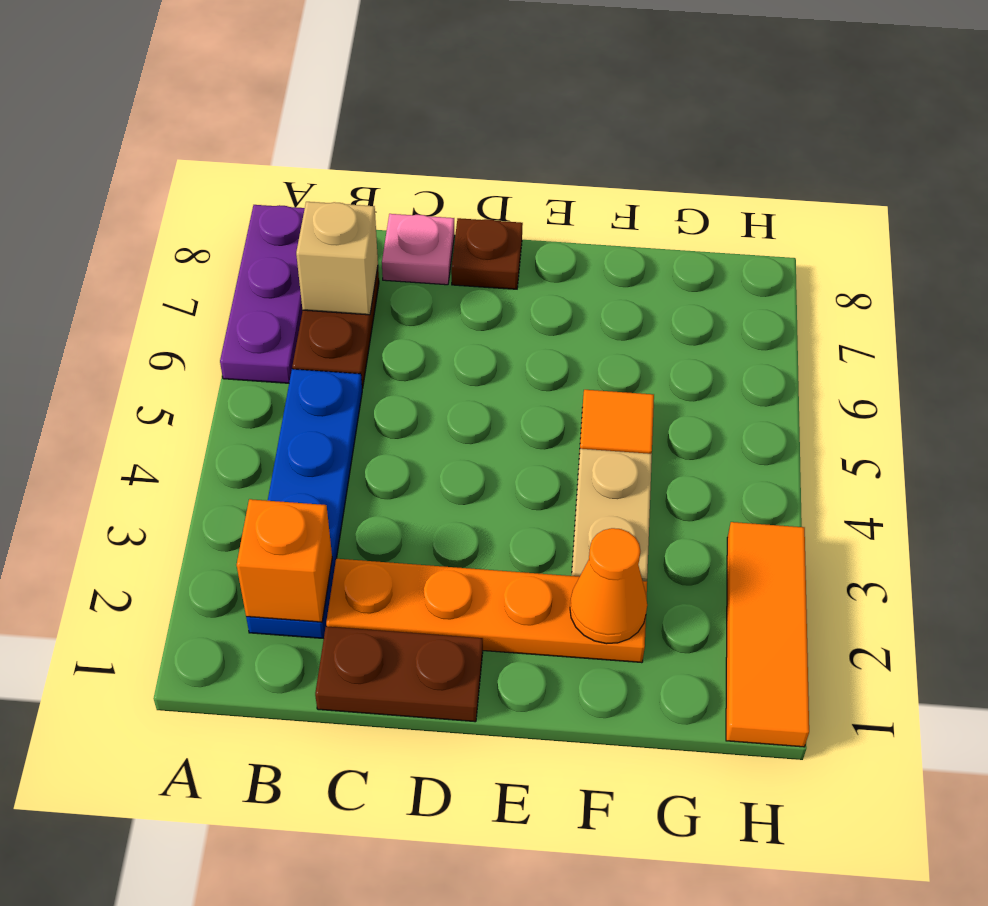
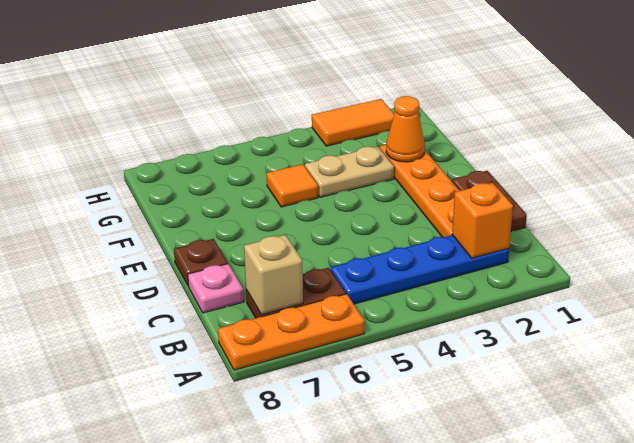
purple plate A6:A8 level 1 -> orange plate A6:A8 level 1
orange tile H1:H3 level 1 -> orange tile H2:H3 level 1

